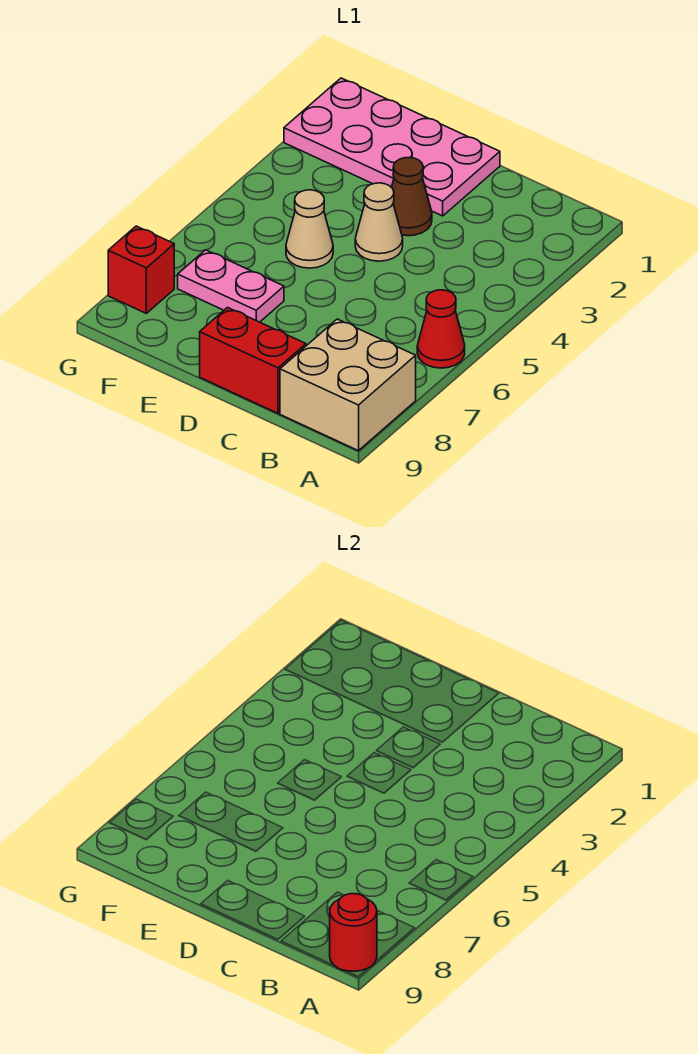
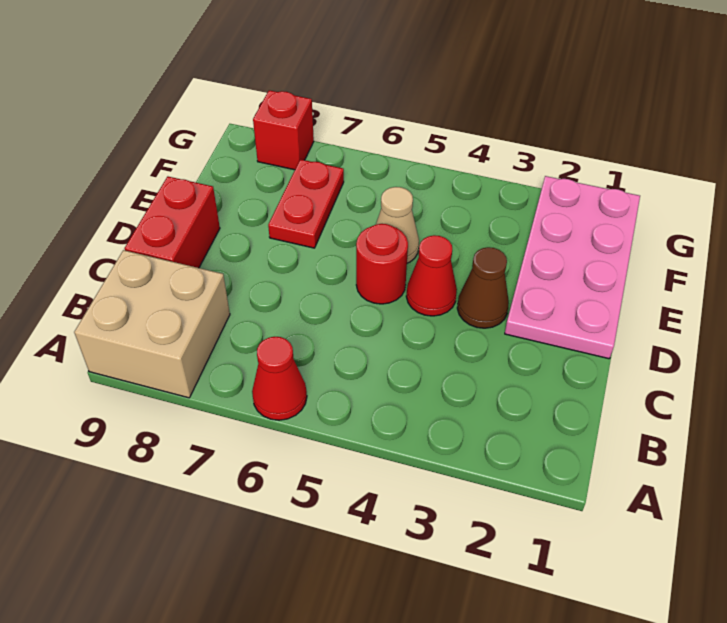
red round brick A9 level 2 -> red round brick D5 level 1
tan cone D4 level 1 -> red cone D4 level 1
pink plate E7:F7 level 1 -> red plate E7:F7 level 1

